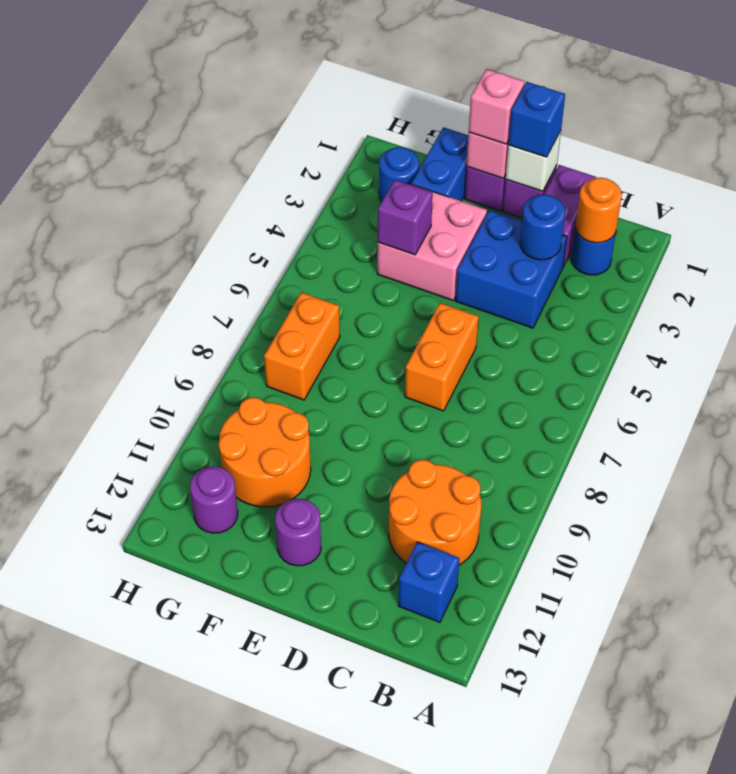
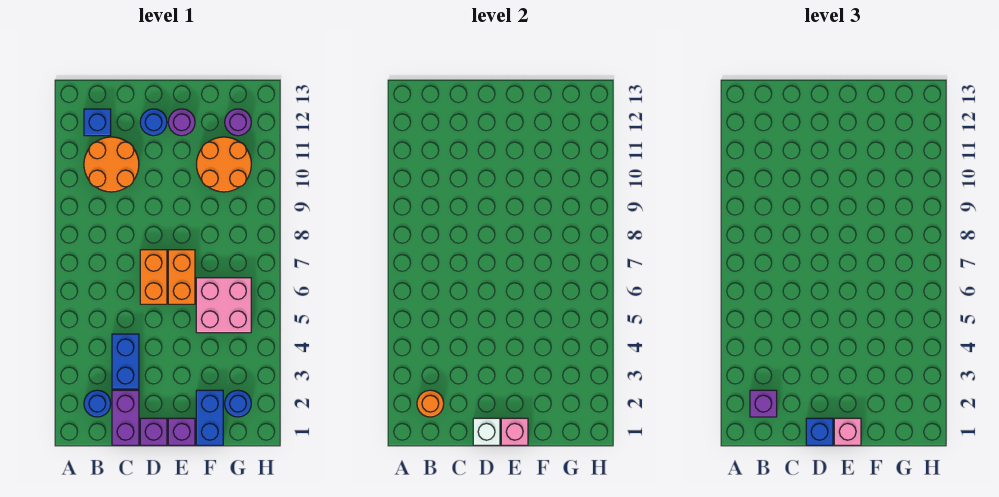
blue brick C3:D4 level 1 -> blue brick C3:C4 level 1
blue round brick C3 level 2 -> blue round brick D12 level 1
pink brick E3:F4 level 1 -> pink brick F5:G6 level 1
purple brick F4 level 2 -> purple brick B2 level 3
orange brick G7:G8 level 1 -> orange brick E6:E7 level 1

